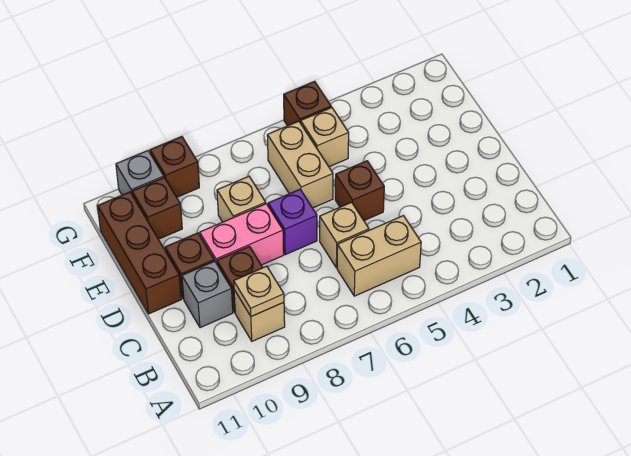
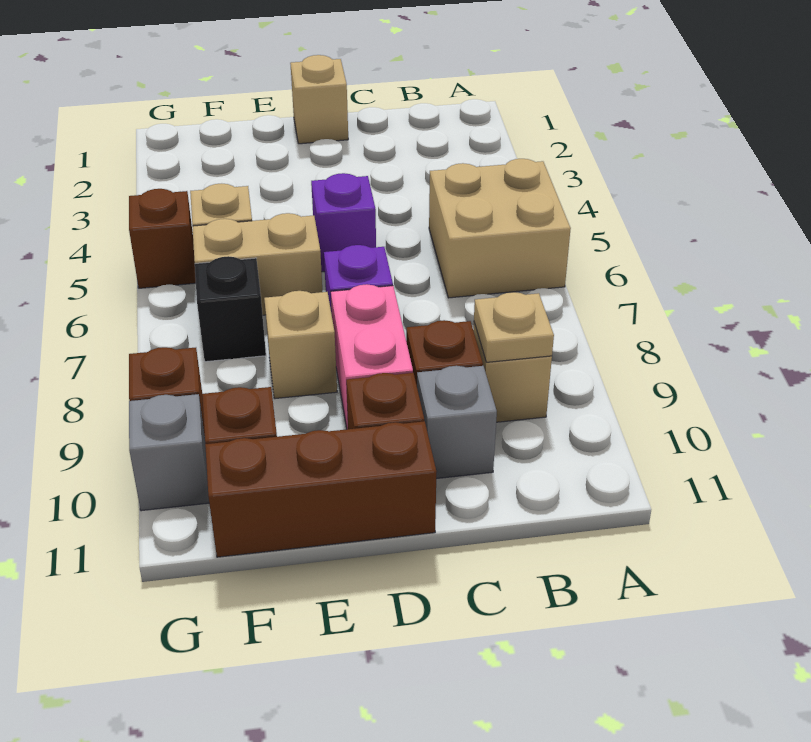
tan brick B5:B6 level 1 -> tan brick A5:B6 level 1
tan brick C6 level 1 -> tan brick D1 level 1
brown brick D5 level 1 -> purple brick D5 level 1
none -> black brick F7 level 1

